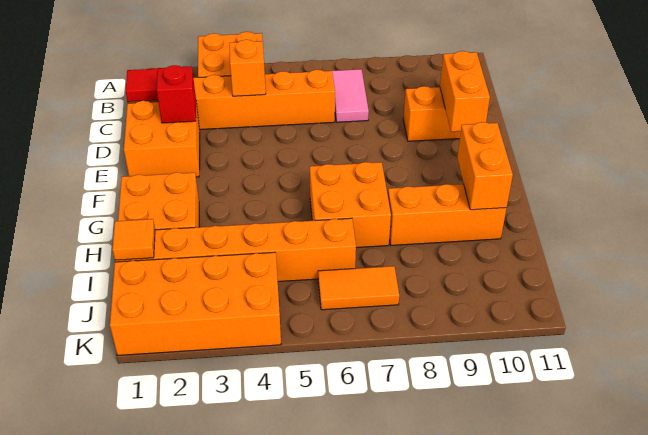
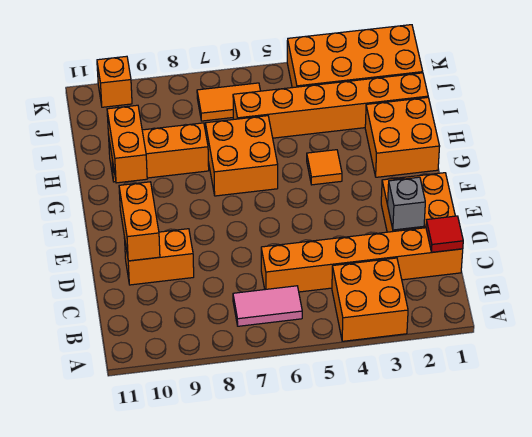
pink tile B7:C7 level 1 -> pink tile B6:B7 level 1
orange brick C4 level 2 -> orange brick K10 level 1
red brick D2 level 2 -> grey brick D2 level 2
orange tile I1 level 2 -> orange tile G4 level 1

